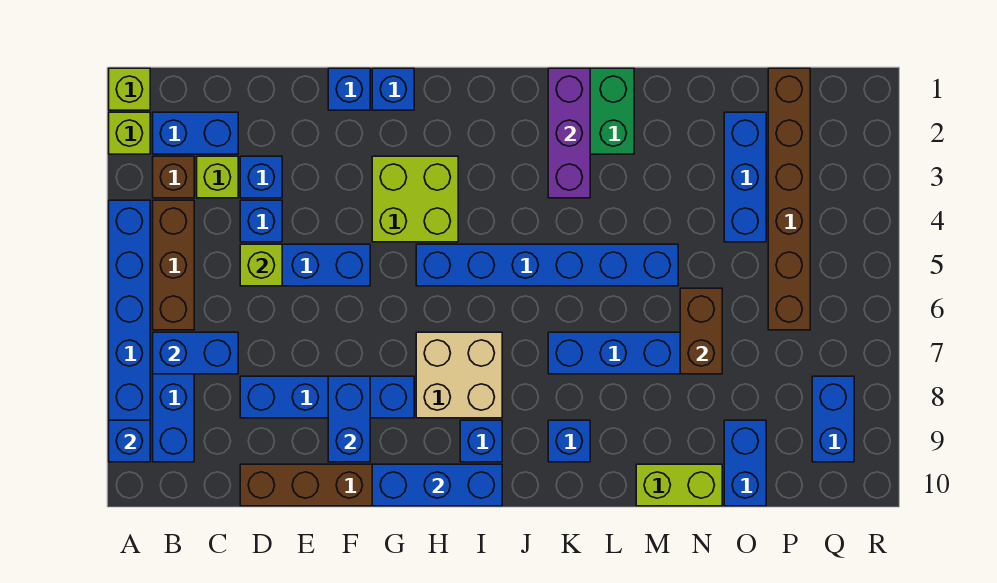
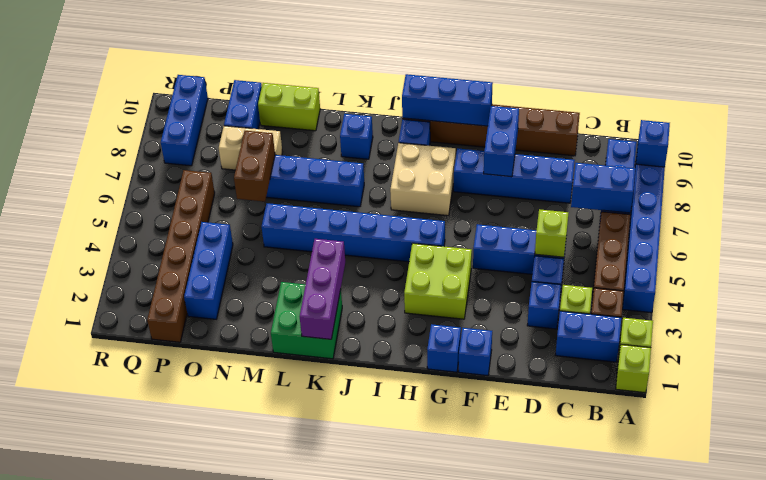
none -> tan brick N8:O8 level 1
blue brick Q8:Q9 level 1 -> blue brick Q8:Q10 level 1

